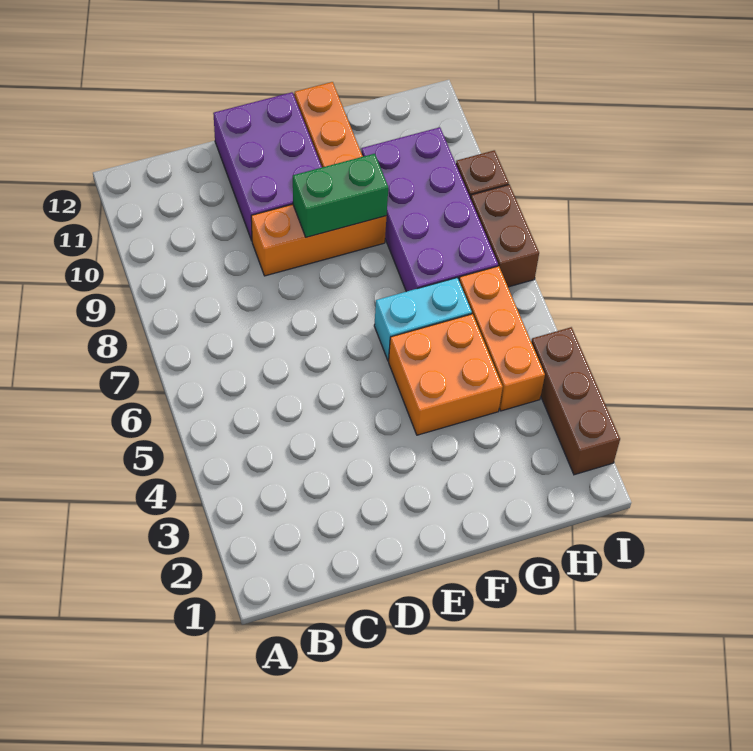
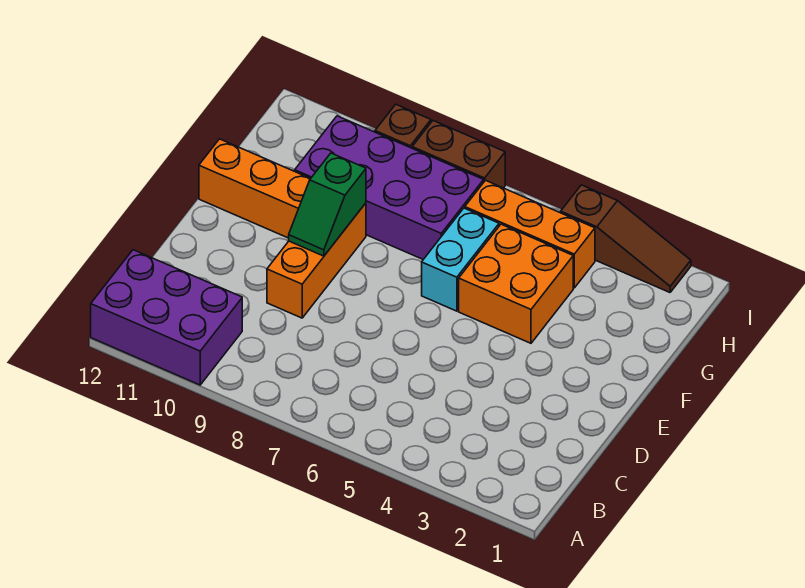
purple brick D10:E12 level 1 -> purple brick A10:B12 level 1
green brick E9:F9 level 2 -> green slope E9:F9 level 2 top F
brown brick I2:I4 level 1 -> brown slope I2:I4 level 1 top 4

